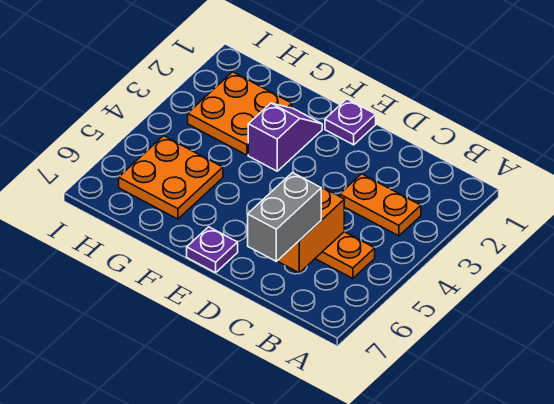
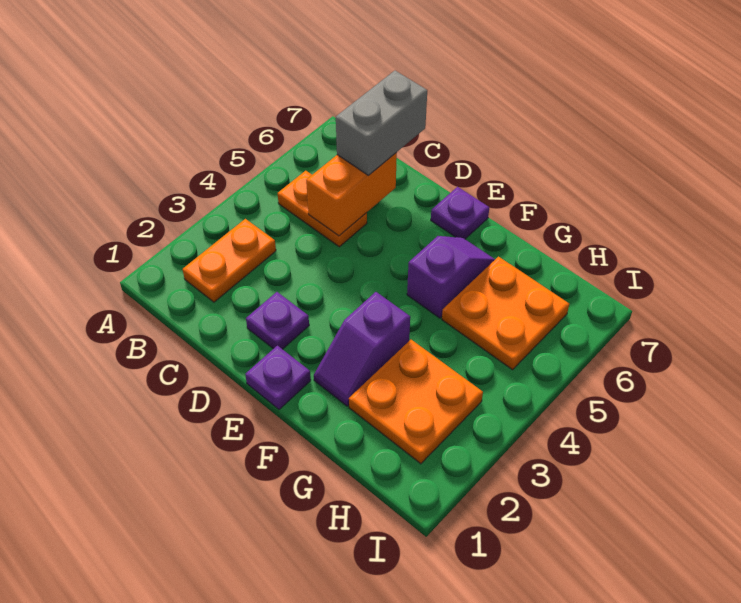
orange plate B3:C3 level 1 -> orange plate B2:B3 level 1
none -> purple plate D2 level 1
none -> purple slope F5:F6 level 1 top 5

